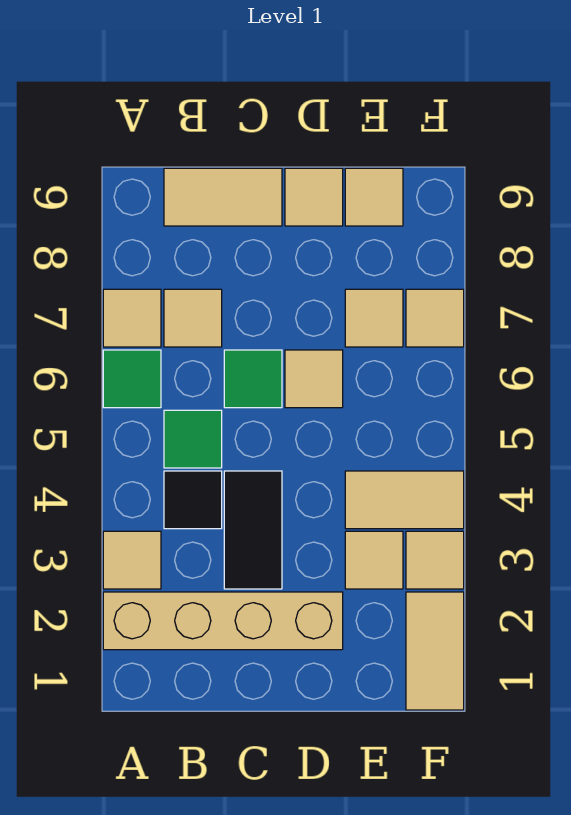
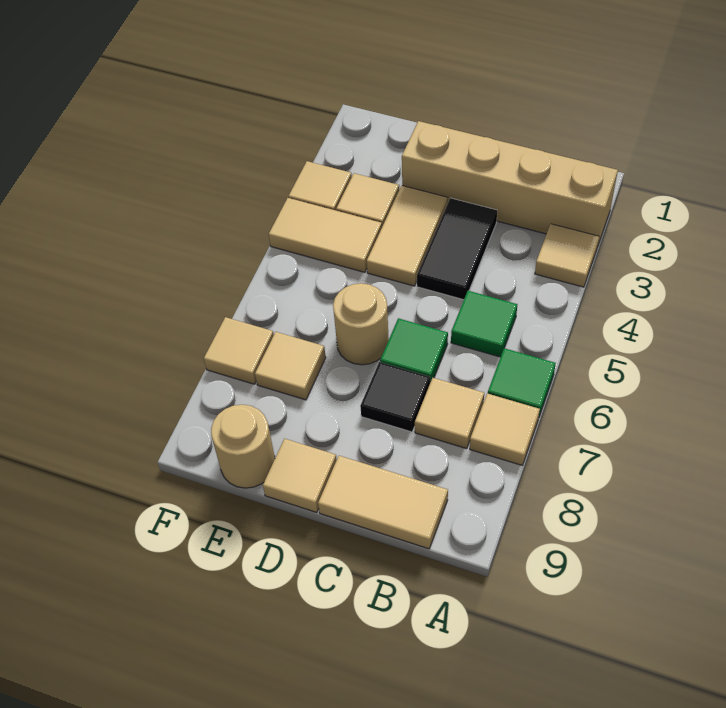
black tile B4 level 1 -> black tile C7 level 1
tan tile D6 level 1 -> tan round brick D6 level 1
tan tile E9 level 1 -> tan round brick E9 level 1
tan tile F1:F2 level 1 -> tan tile D3:D4 level 1

